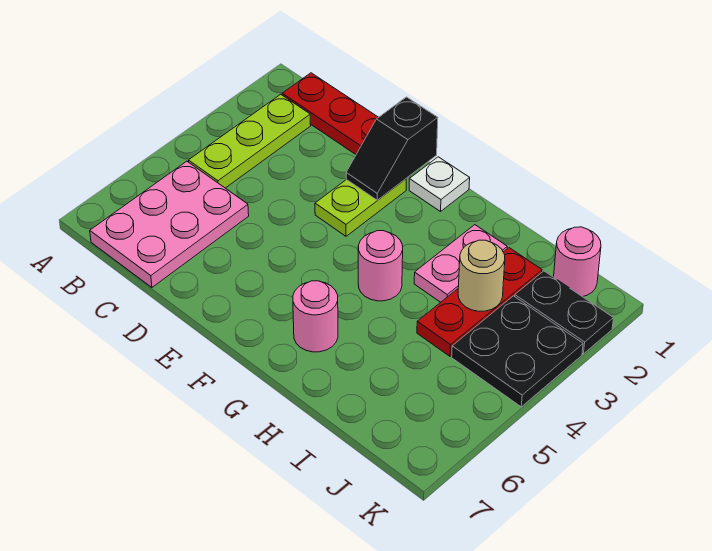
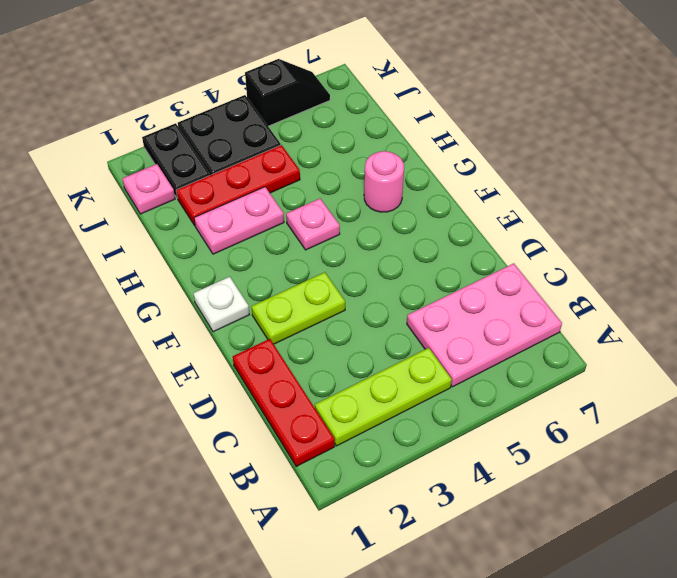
black slope E1:E2 level 2 top 1 -> black slope K5:K6 level 1 top 5
pink round brick G4 level 1 -> pink plate G4 level 1
tan round brick I3 level 2 -> none
pink round brick J1 level 1 -> pink plate J1 level 1

